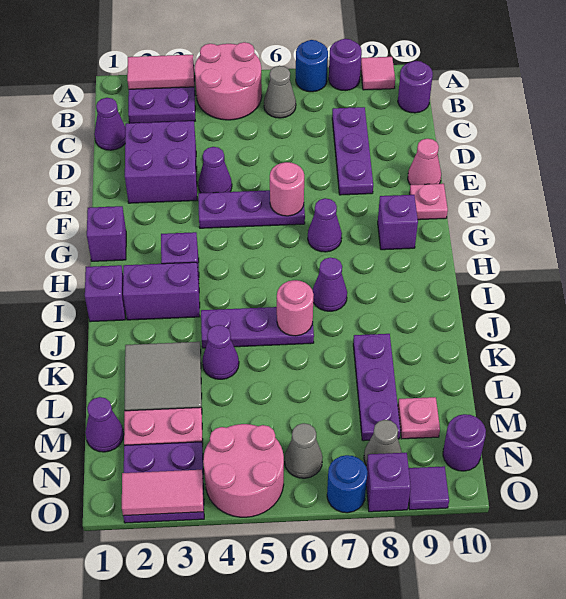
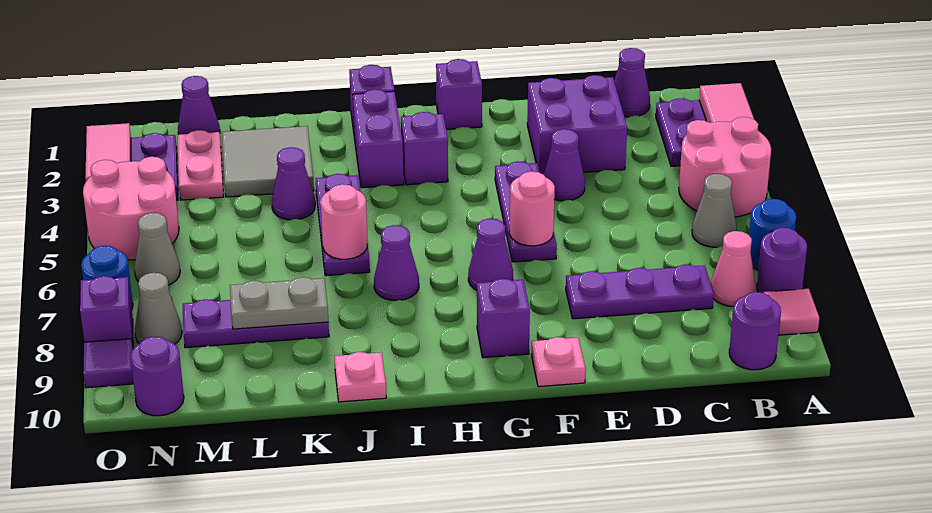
pink cone E10 level 1 -> pink cone B8 level 1
none -> grey plate K8:L8 level 2
pink plate M9 level 1 -> pink plate J10 level 1

